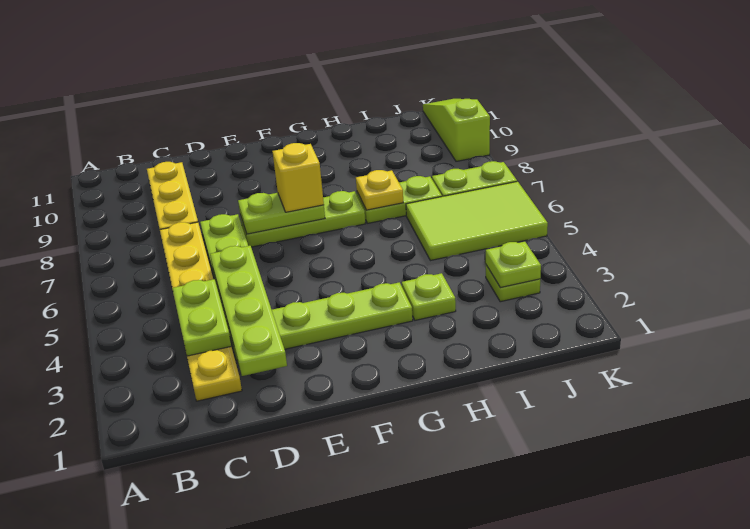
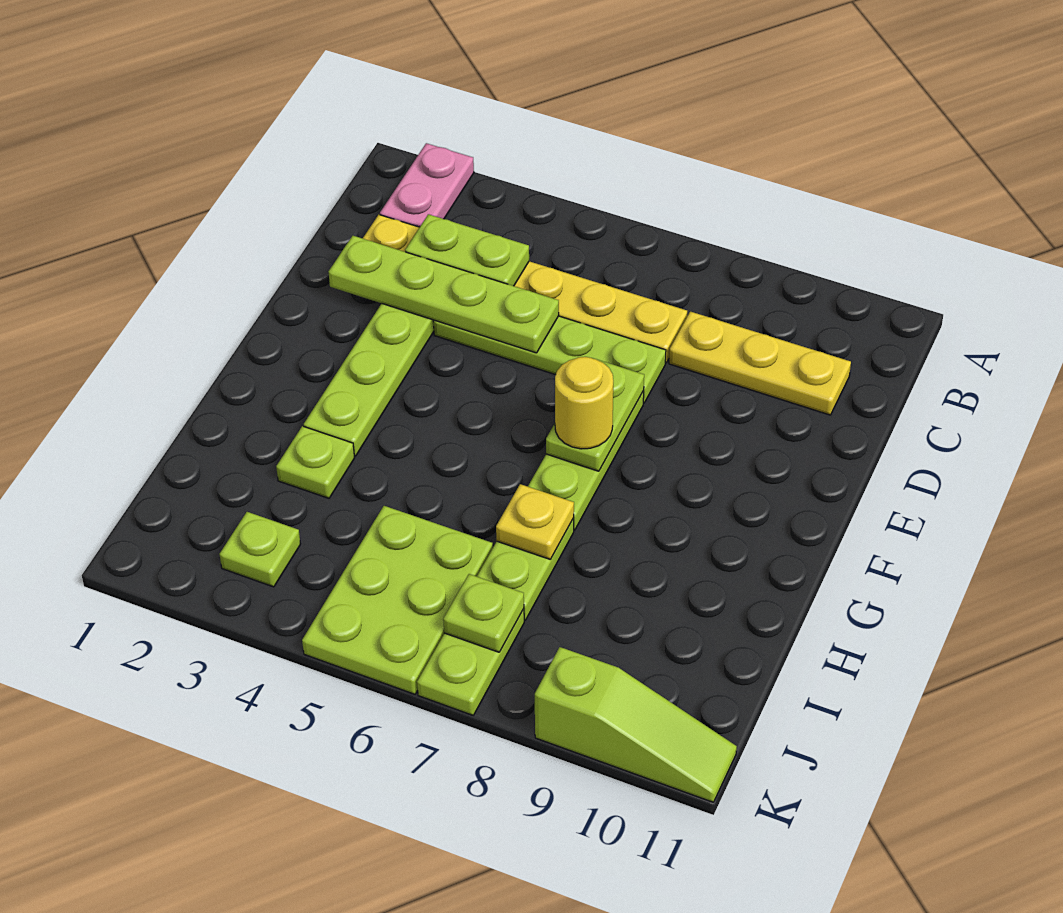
none -> pink plate A2:B2 level 1
yellow brick F7 level 3 -> yellow round brick F7 level 3
lime tile I5:K6 level 1 -> lime plate I5:K6 level 1
lime plate J3 level 2 -> lime plate J7 level 2

